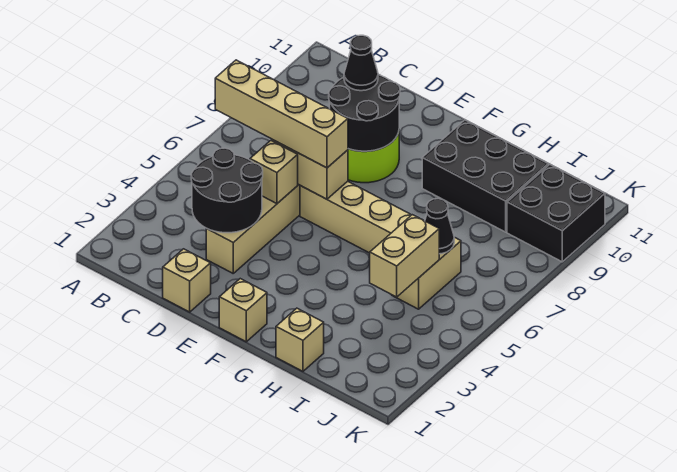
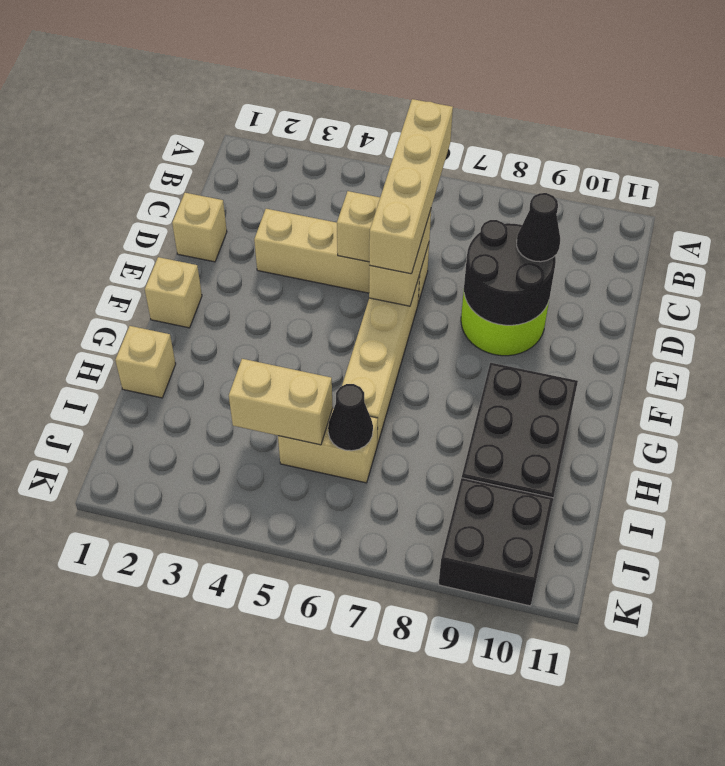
black round brick C3:D4 level 2 -> none

